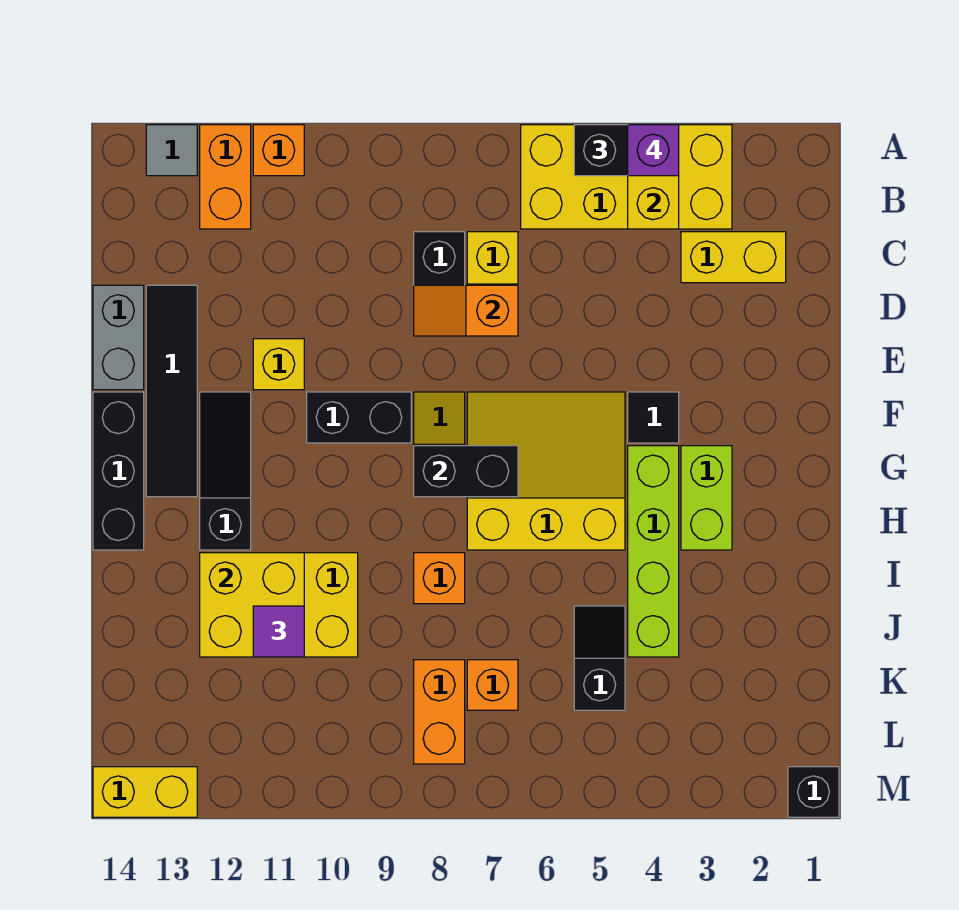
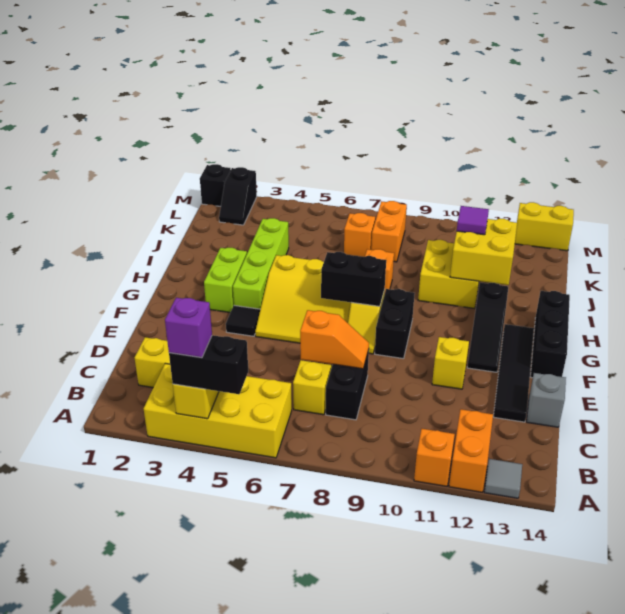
grey brick D14:E14 level 1 -> grey brick D14 level 1
black brick F9:F10 level 1 -> black brick F9:G9 level 1
black slope J5:K5 level 1 top K -> black slope L2:M2 level 1 top M

